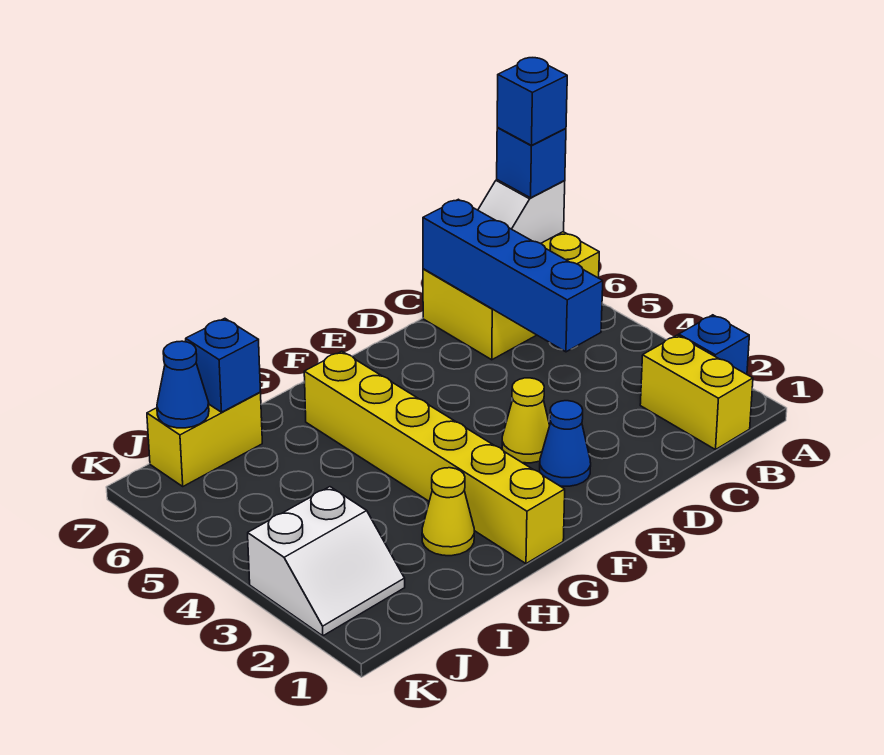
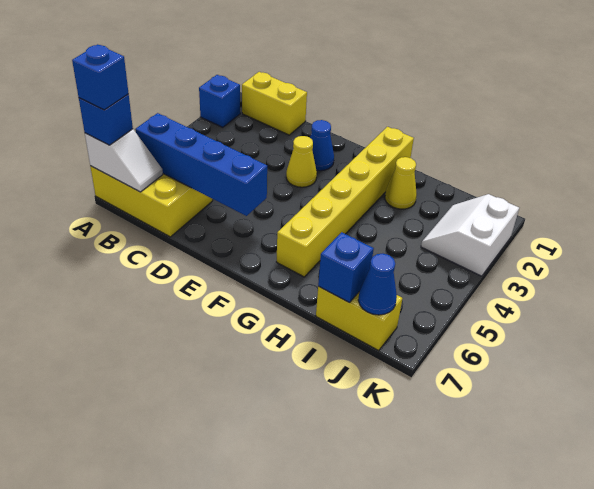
yellow brick B1:B2 level 1 -> yellow brick B1:C1 level 1
blue brick C4:C7 level 2 -> blue brick B6:E6 level 2
white slope J2:K3 level 1 top 3 -> white slope J2:K3 level 1 top K

